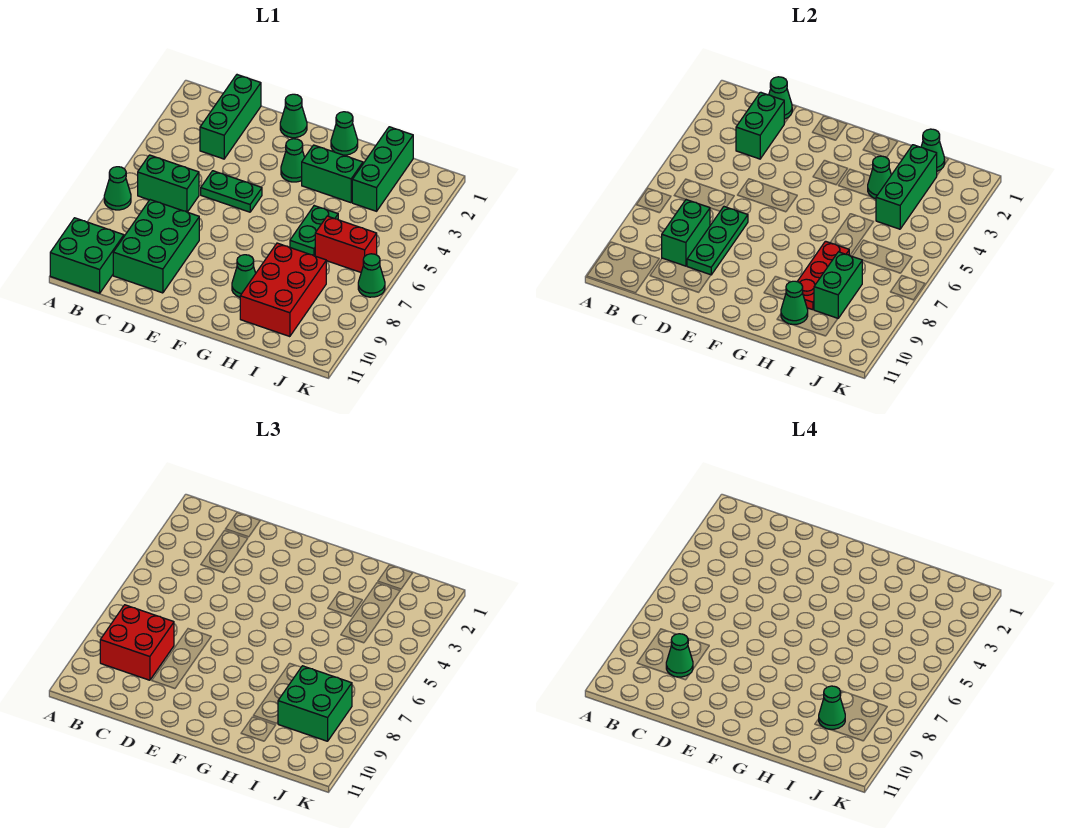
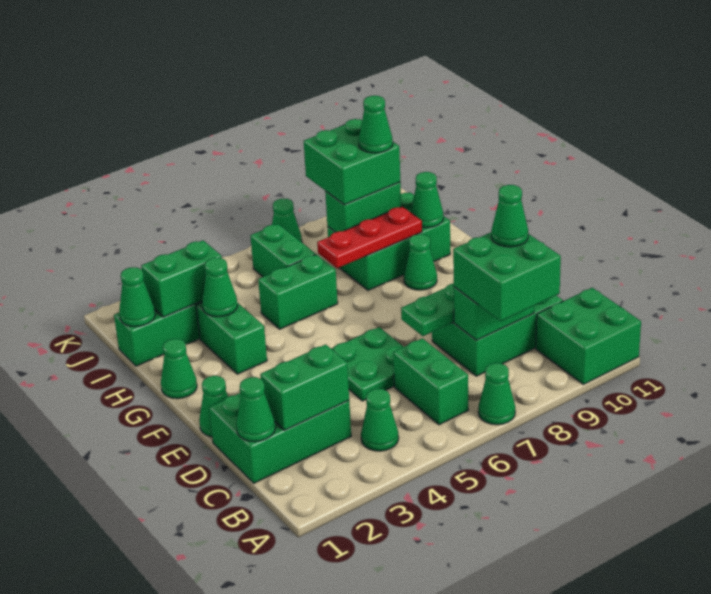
red brick B8:C9 level 3 -> green brick B8:C9 level 3
green brick C1:C3 level 1 -> green brick C1:D3 level 1
green plate D5:E5 level 1 -> green plate D5:E6 level 1
green cone F3 level 1 -> green cone B4 level 1
green plate H5:H6 level 1 -> green brick H5:H6 level 1
red brick H8:I10 level 1 -> green brick H8:I10 level 1
green brick I2:I4 level 2 -> green brick I2:I3 level 2
red brick I6:J6 level 1 -> green brick I6:J6 level 1

